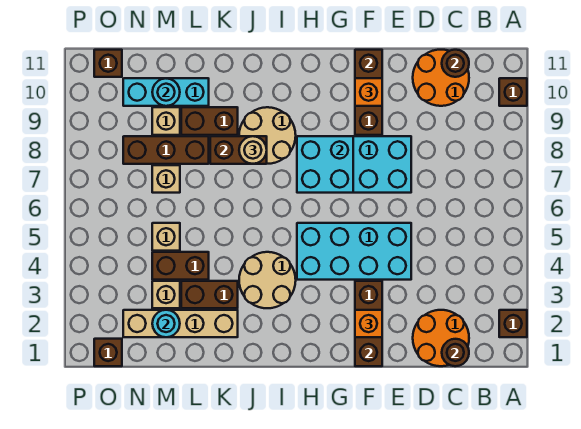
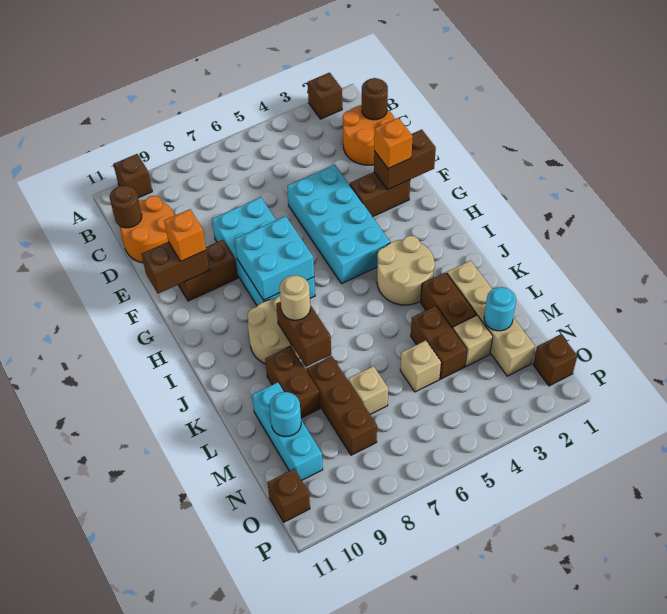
tan brick M9 level 1 -> none

